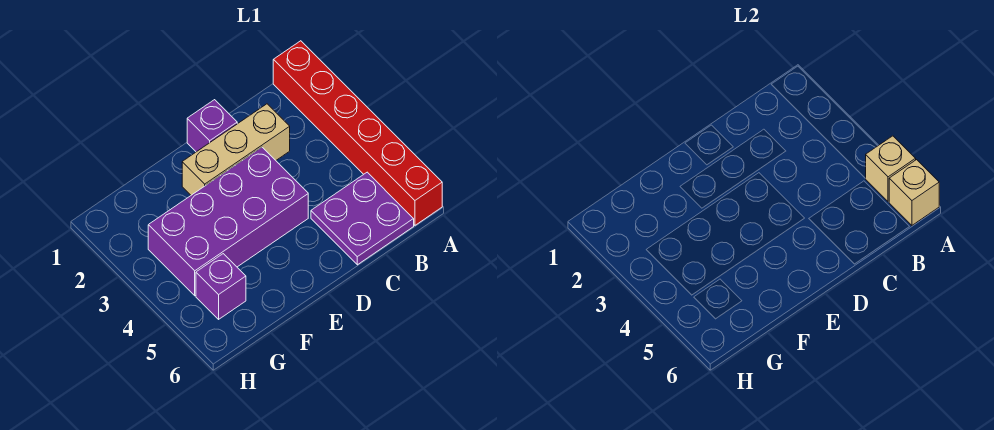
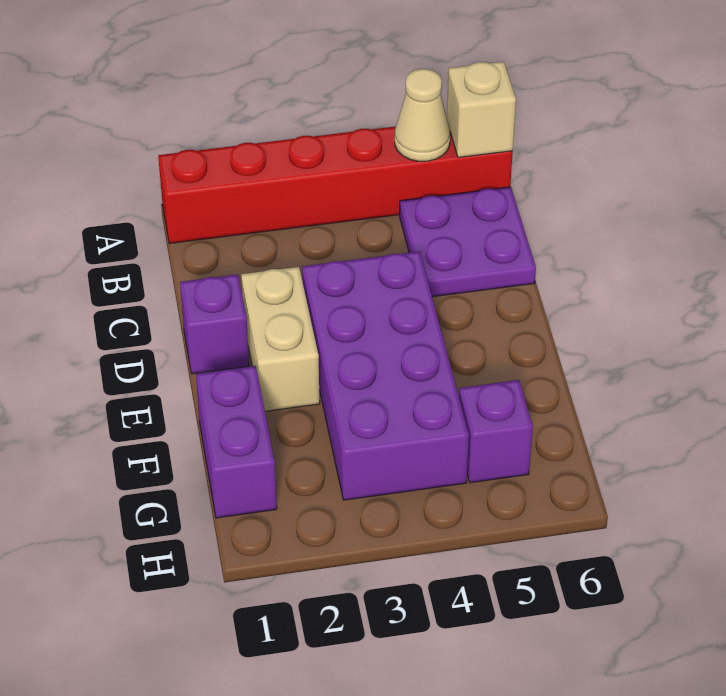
tan brick A5 level 2 -> tan cone A5 level 2
tan brick C2:E2 level 1 -> tan brick D2:E2 level 1
none -> purple brick F1:G1 level 1

